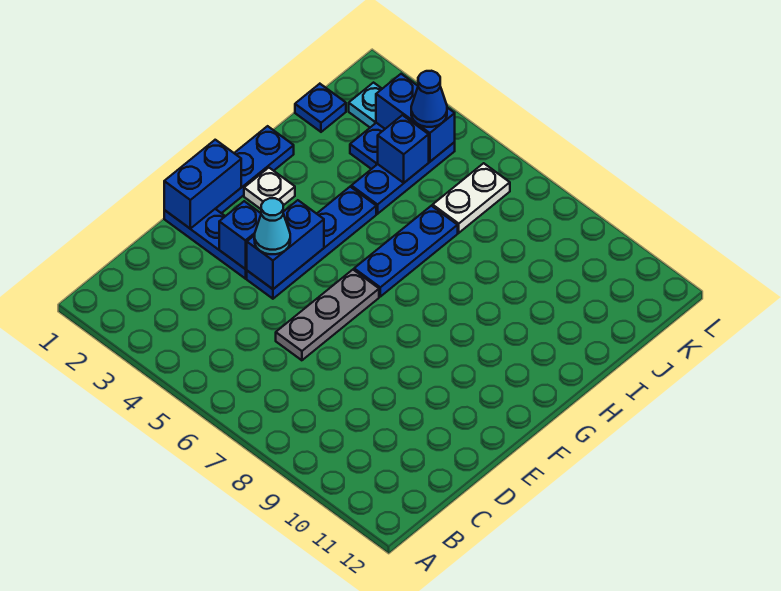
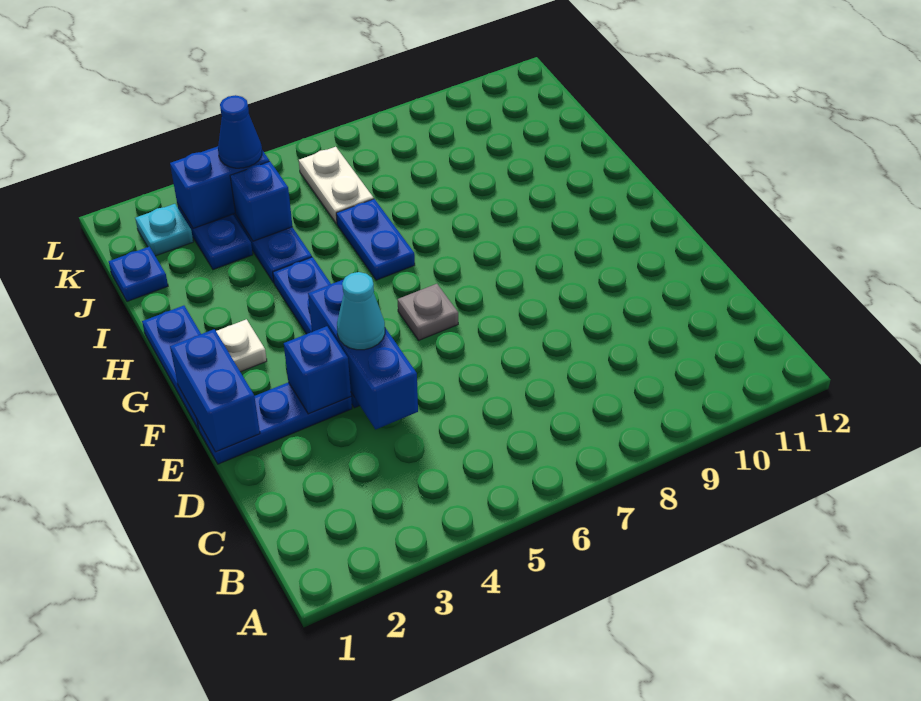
grey plate D6:F6 level 1 -> grey plate F6 level 1
blue brick E4:F4 level 2 -> blue brick D4:F4 level 2
blue plate G6:I6 level 1 -> blue plate H6:I6 level 1

